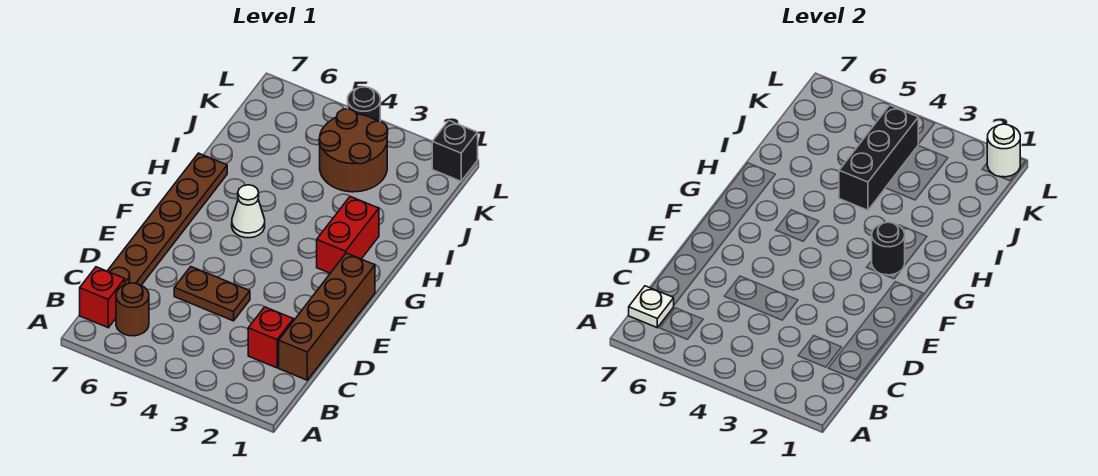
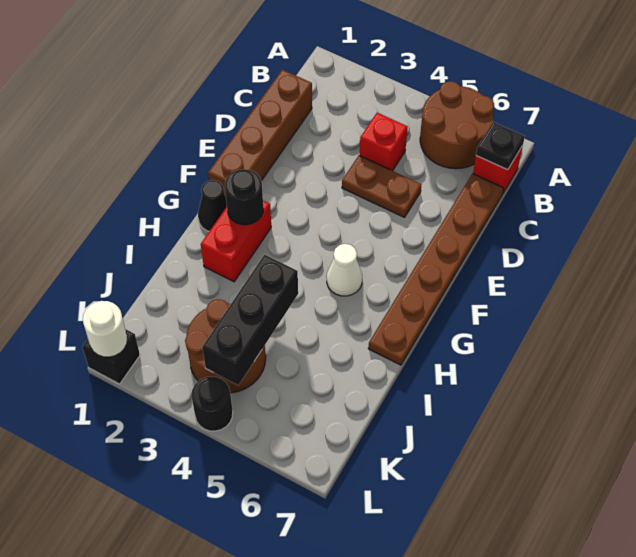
brown round brick B6 level 1 -> brown round brick A5:B6 level 1
white plate B7 level 2 -> black plate B7 level 2
red brick C2 level 1 -> red brick C4 level 1
none -> black cone G1 level 1

